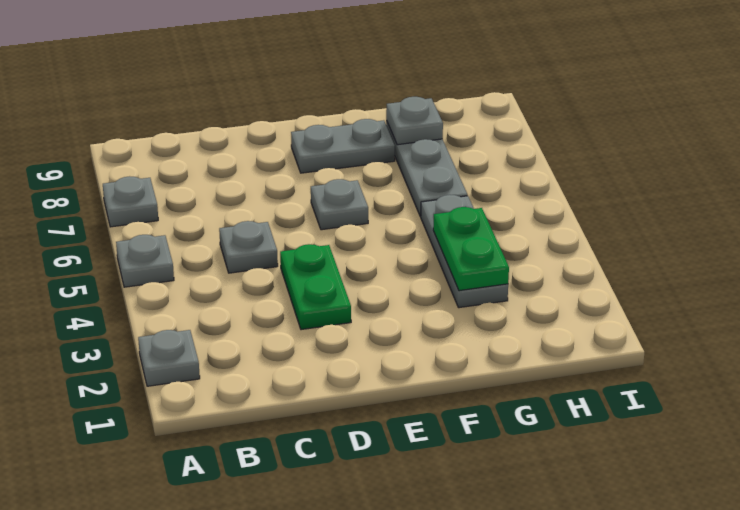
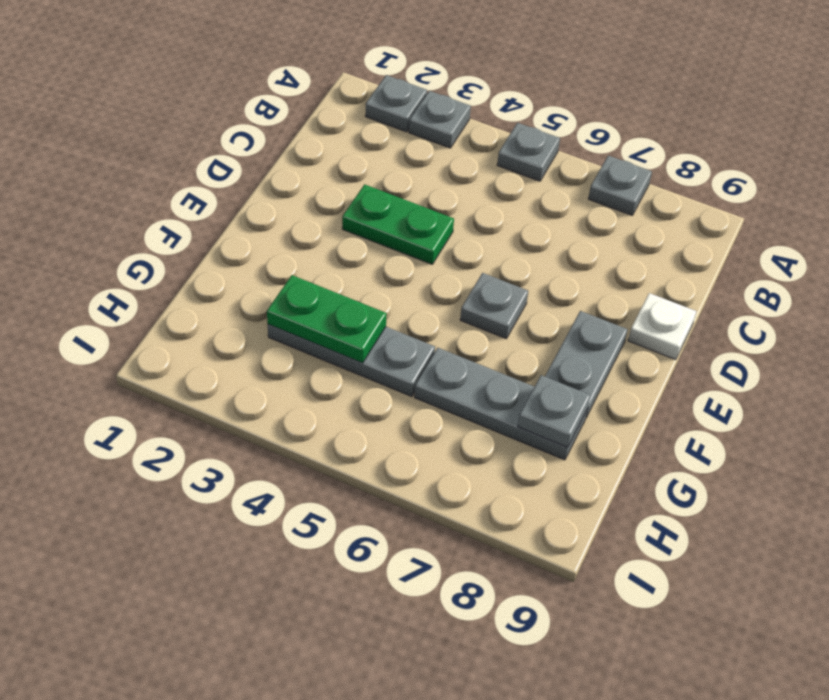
grey plate C5 level 1 -> grey plate A3 level 1
none -> white plate D9 level 1

